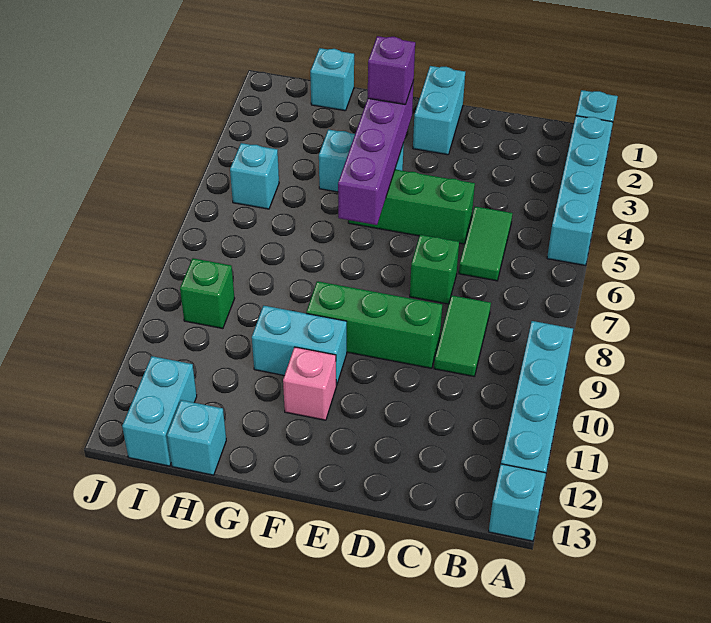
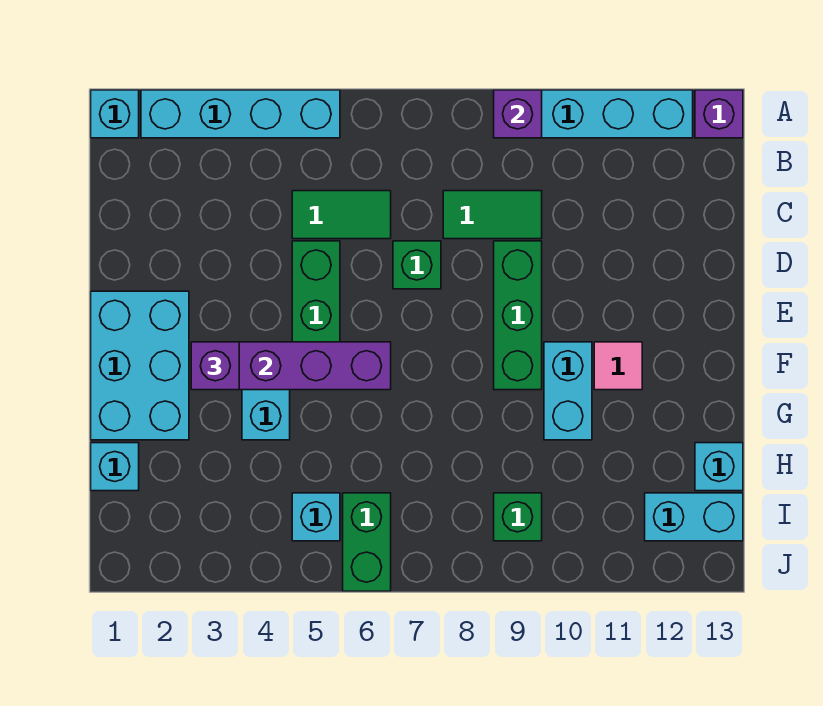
none -> purple brick A9 level 2
cyan brick A13 level 1 -> purple brick A13 level 1
cyan brick E1:E2 level 1 -> cyan brick E1:G2 level 1
pink brick F11 level 1 -> pink tile F11 level 1
none -> green brick I6:J6 level 1

